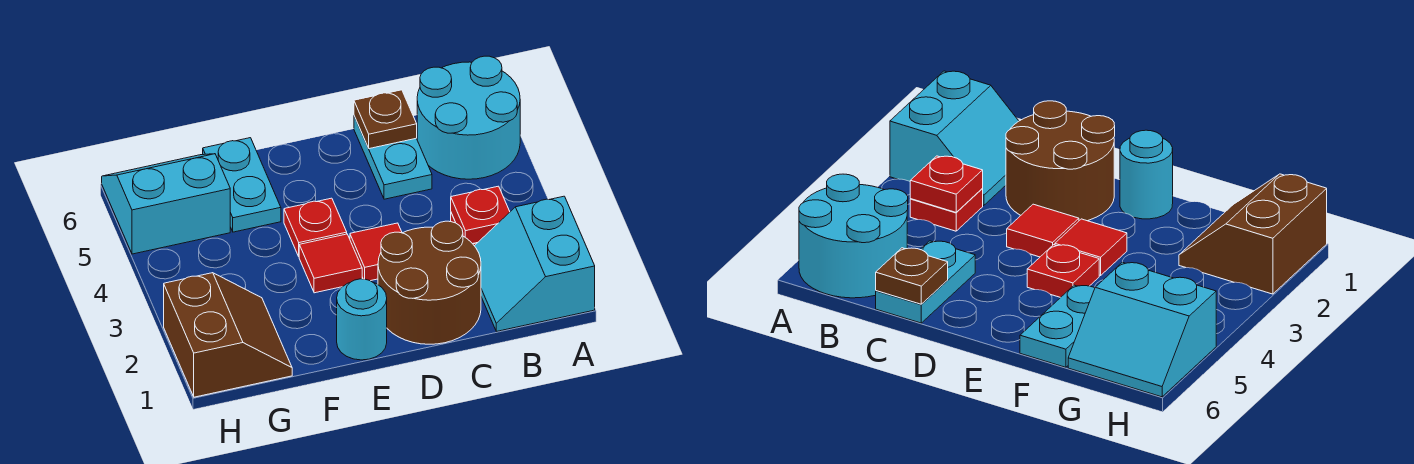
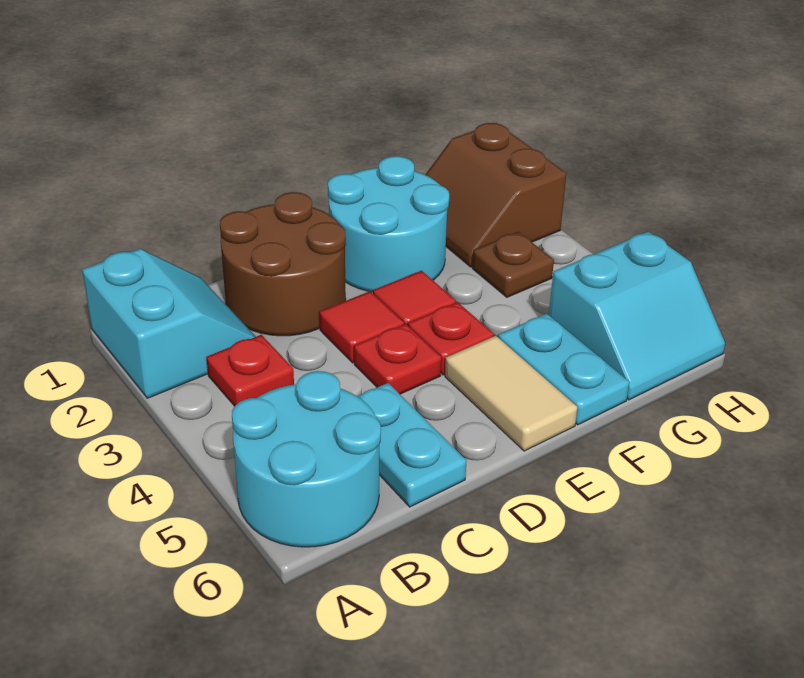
red plate B3 level 2 -> red plate D4 level 1
brown plate C6 level 2 -> brown plate G3 level 1
cyan round brick E1 level 1 -> cyan round brick E1:F2 level 1
none -> tan tile E5:E6 level 1

